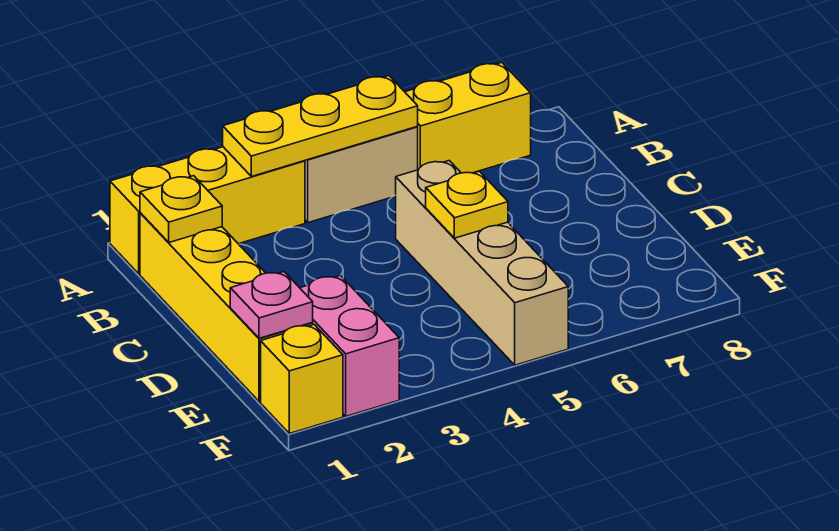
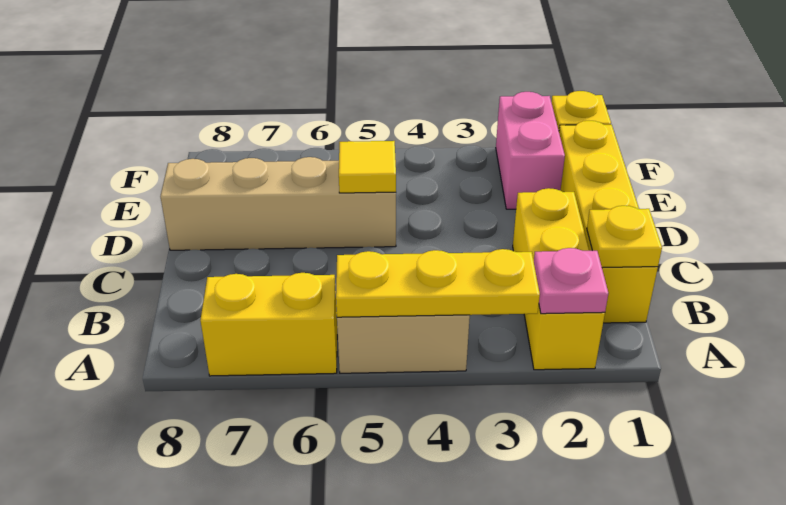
yellow brick A1:A3 level 1 -> yellow brick A2:C2 level 1
tan brick C5:F5 level 1 -> tan brick D5:D8 level 1
yellow plate D5 level 2 -> yellow tile D5 level 2
pink plate E1 level 2 -> pink plate A2 level 2

